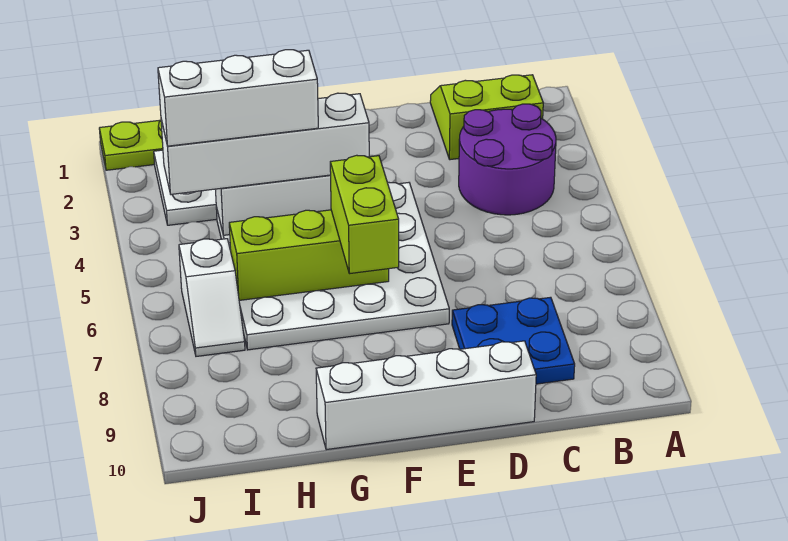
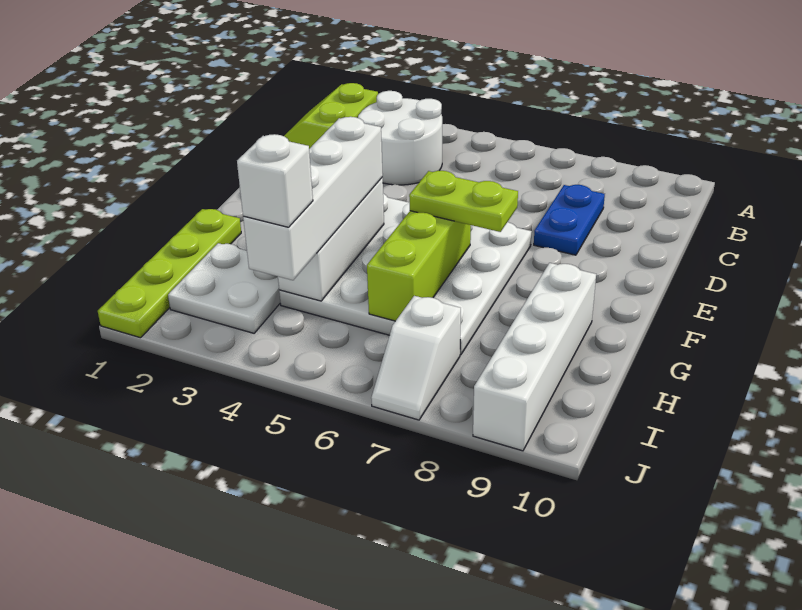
purple round brick B3:C4 level 1 -> white round brick B3:C4 level 1
blue plate C8:D9 level 1 -> blue plate C8:D8 level 1
white brick D10:G10 level 1 -> white brick G9:J9 level 1
lime brick F6:F7 level 3 -> lime plate F6:F7 level 3
white brick G4:I4 level 4 -> white brick I4 level 4
white slope I6:I7 level 1 top 6 -> white slope I7:J7 level 1 top I

